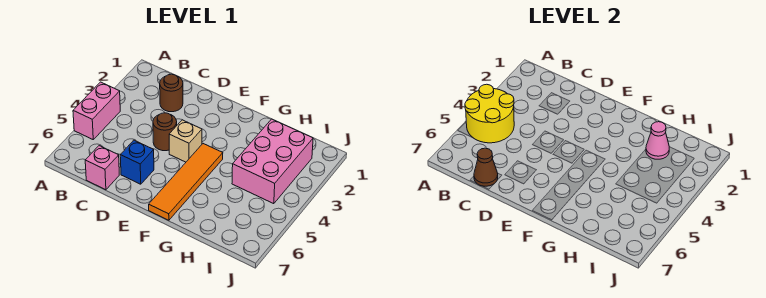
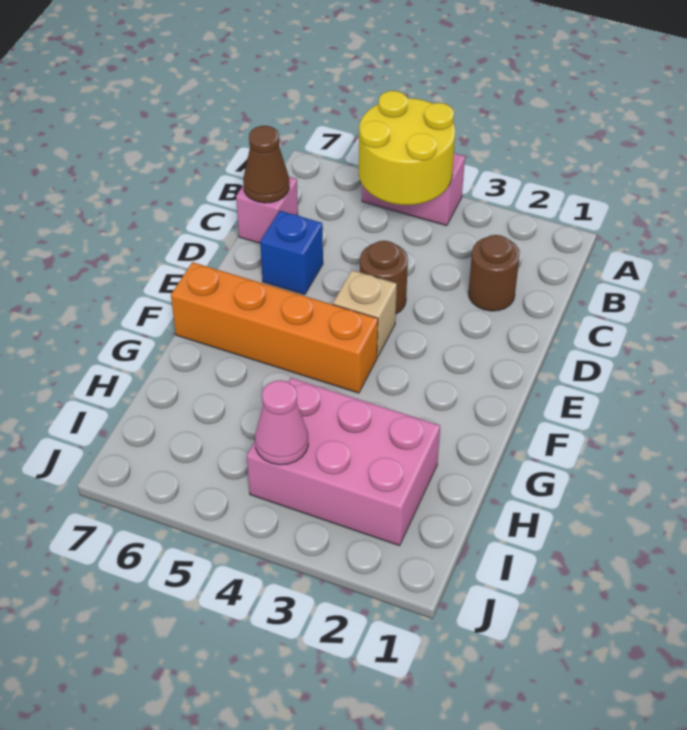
orange tile F4:F7 level 1 -> orange brick F4:F7 level 1
pink cone H2 level 2 -> pink cone I4 level 2

